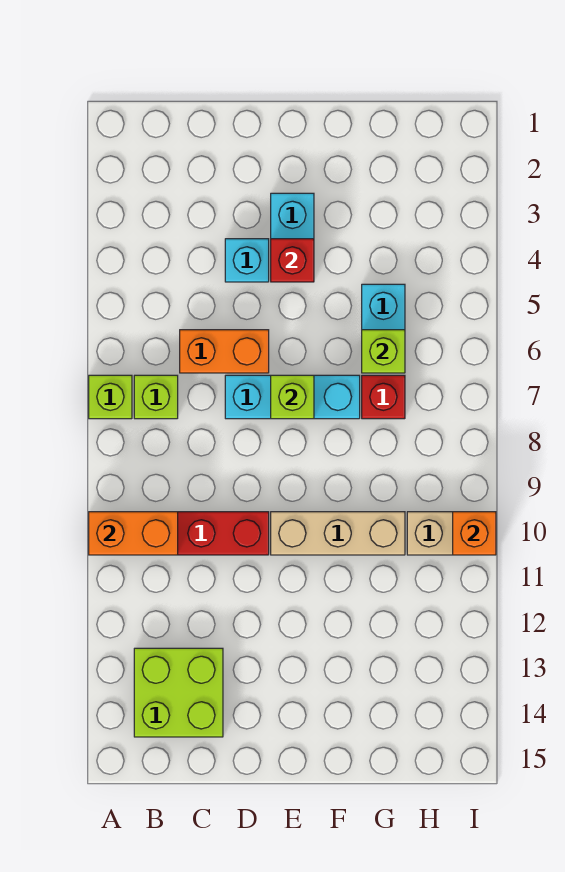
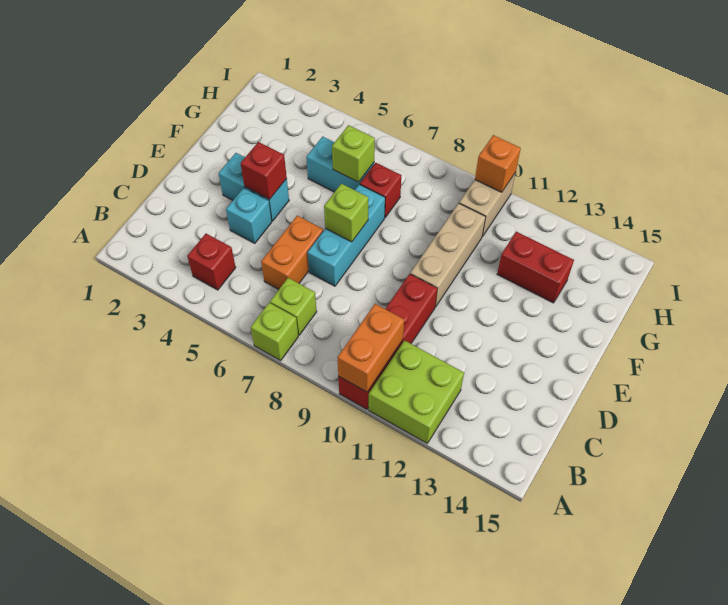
none -> red brick B4 level 1
lime brick B13:C14 level 1 -> lime brick A11:B12 level 1
none -> red brick G12:G13 level 1

